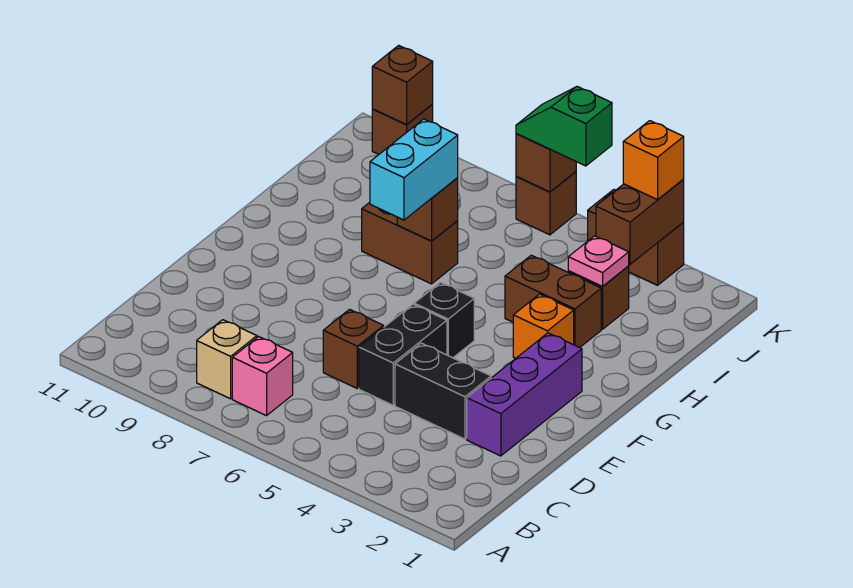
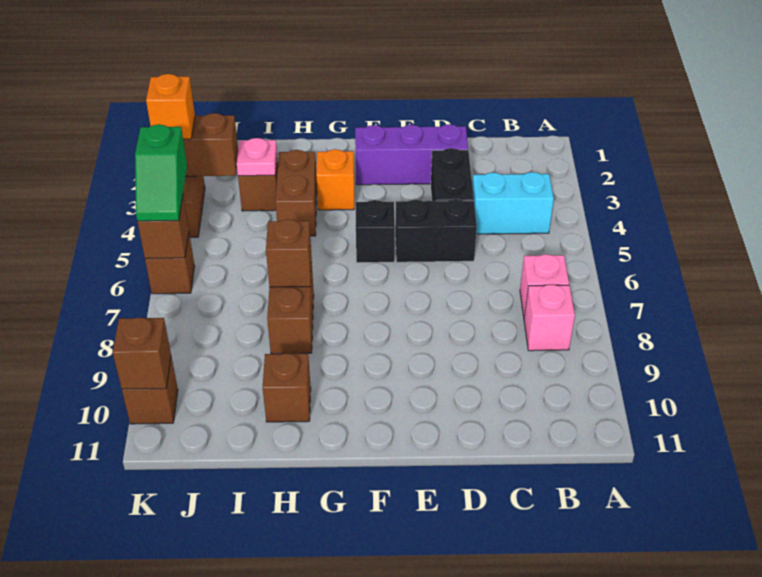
tan brick B8 level 1 -> pink brick B8 level 1
brown brick D6 level 1 -> brown brick H10 level 1
cyan brick G7:H7 level 3 -> cyan brick B4:C4 level 1

